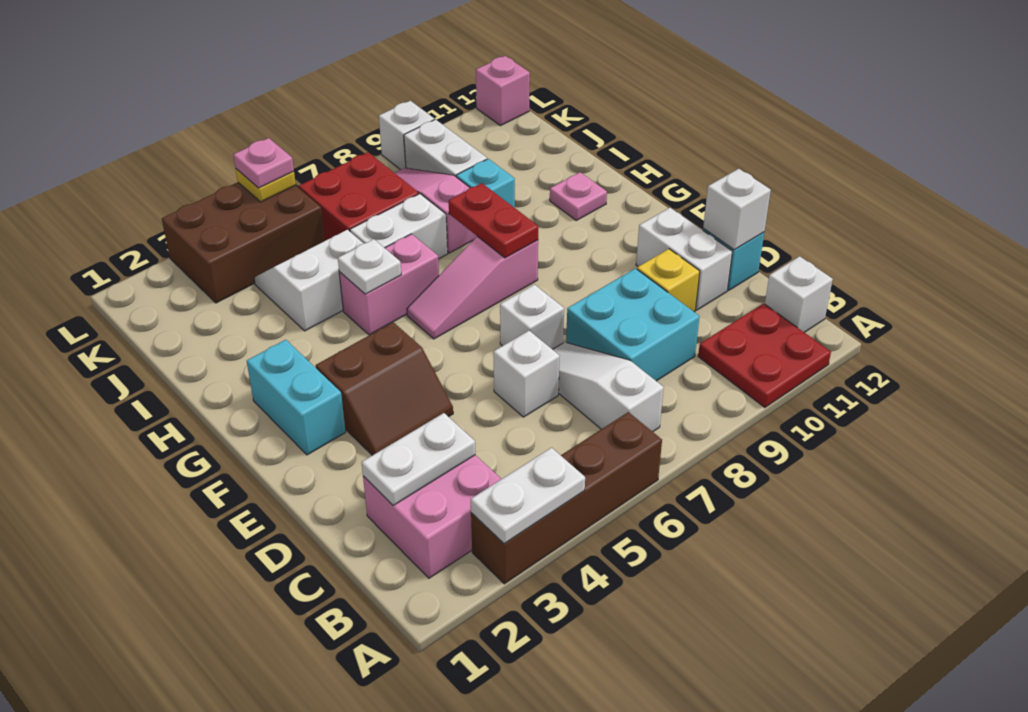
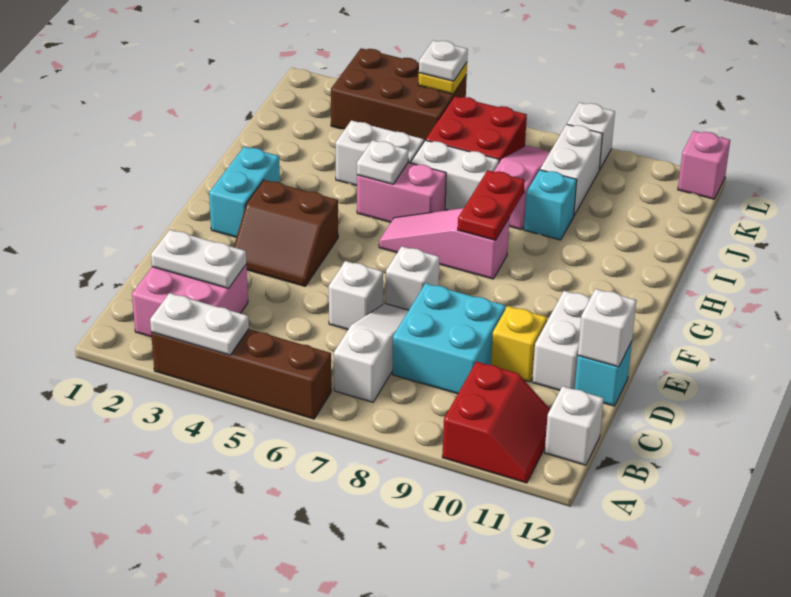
red plate A10:B11 level 1 -> red slope A10:B11 level 1 top 10
pink plate H11 level 1 -> none
pink plate L5 level 3 -> white plate L5 level 3

